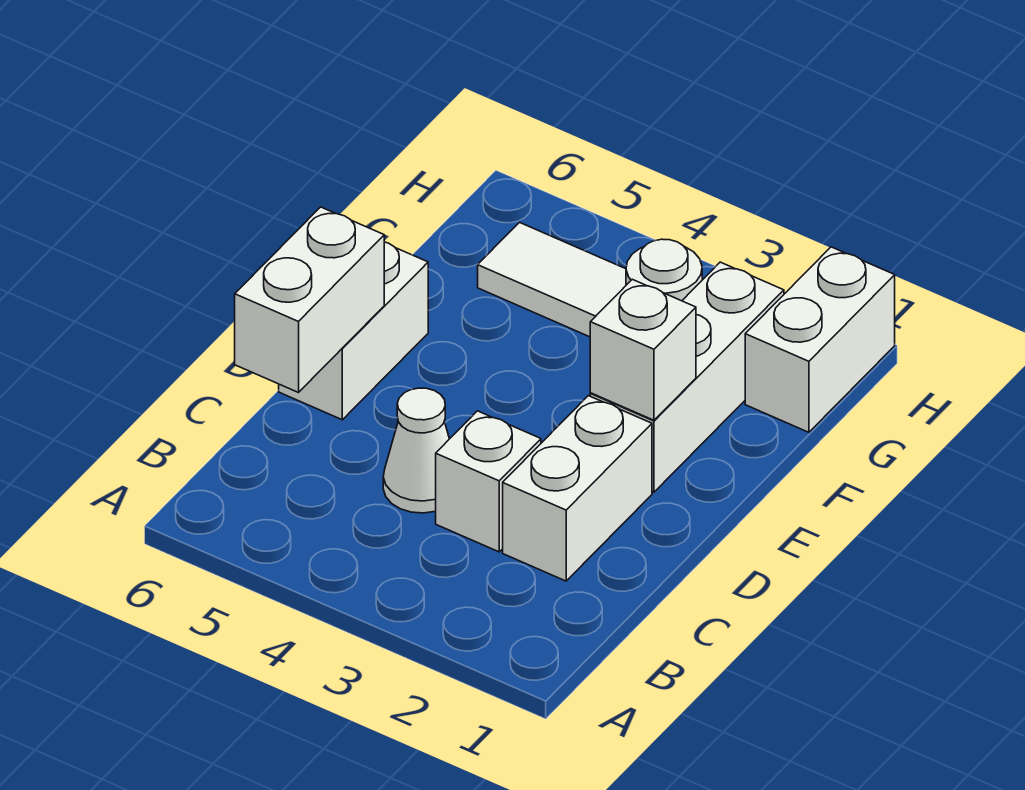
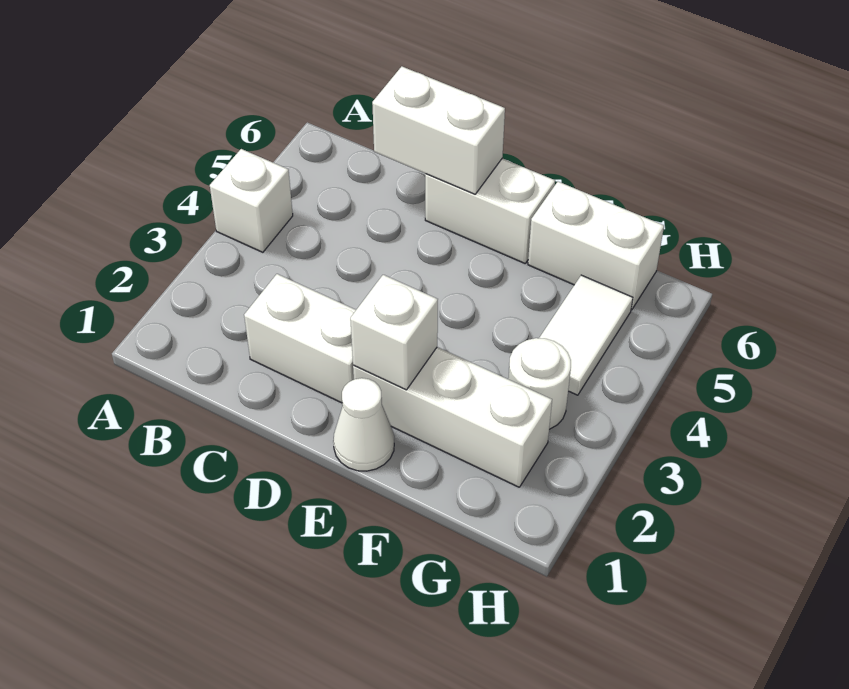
white brick C3 level 1 -> white brick A4 level 1
white cone C4 level 1 -> white cone E1 level 1
white brick G1:H1 level 1 -> white brick F6:G6 level 1

